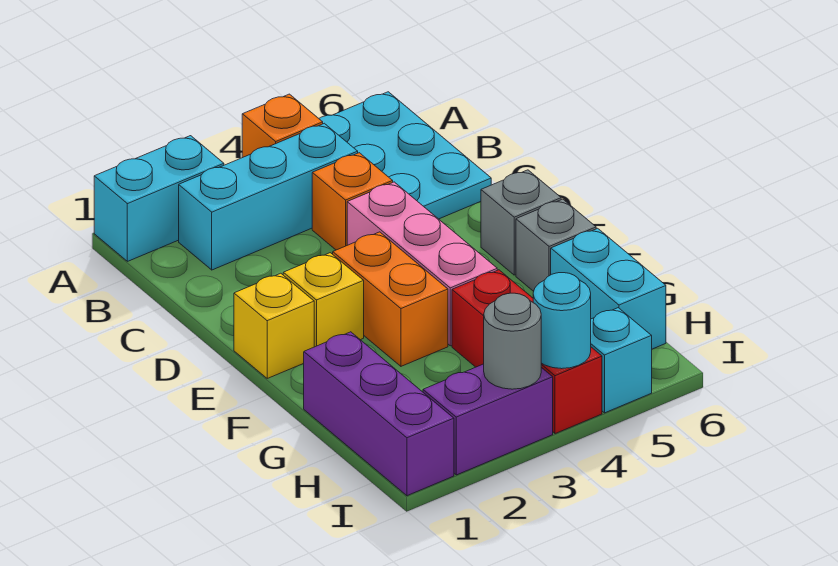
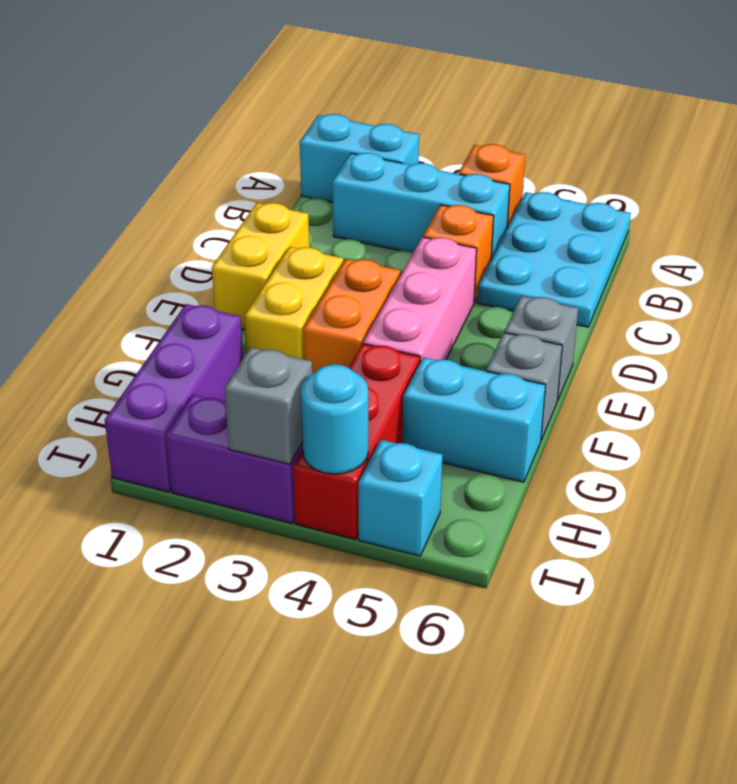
yellow brick E1 level 1 -> yellow brick D1:E1 level 1
yellow brick E2 level 1 -> yellow brick E2:F2 level 1
cyan brick G6:H6 level 1 -> cyan brick G5:G6 level 1
grey round brick I3 level 2 -> grey brick I3 level 2

